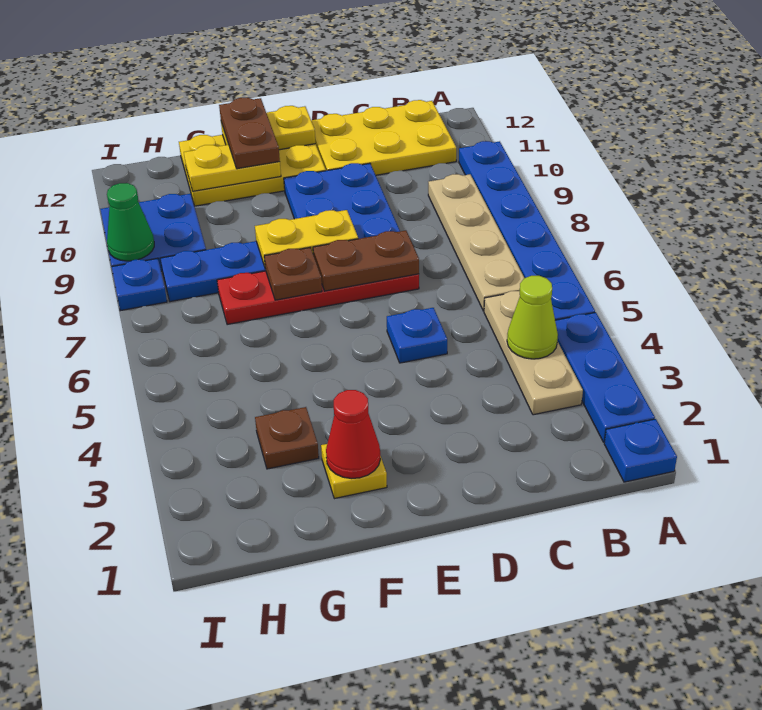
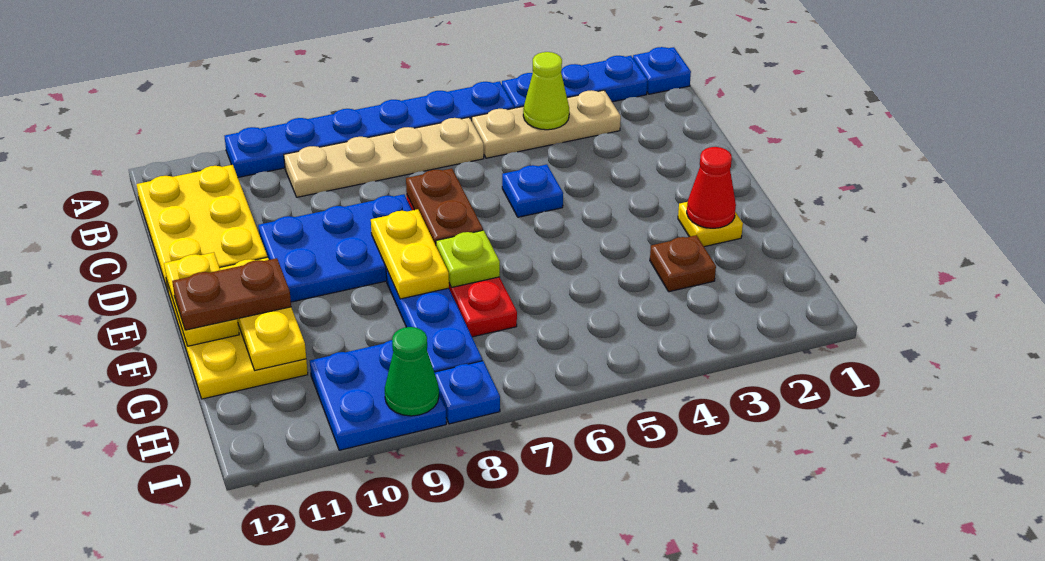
brown plate F7 level 2 -> lime plate F7 level 2

